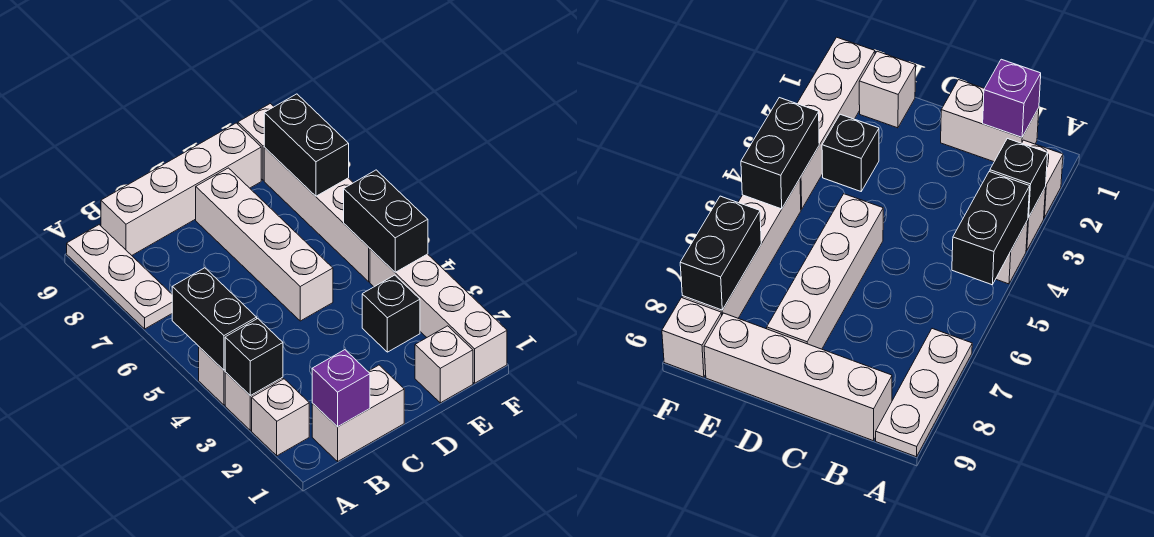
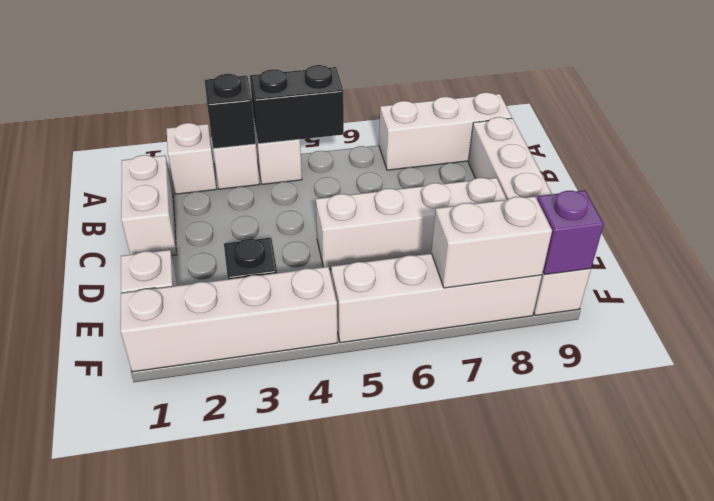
white plate A7:A9 level 1 -> white brick A7:A9 level 1
purple brick B1 level 2 -> purple brick F9 level 2
black brick F4:F5 level 2 -> none
black brick F7:F8 level 2 -> white brick F7:F8 level 2

